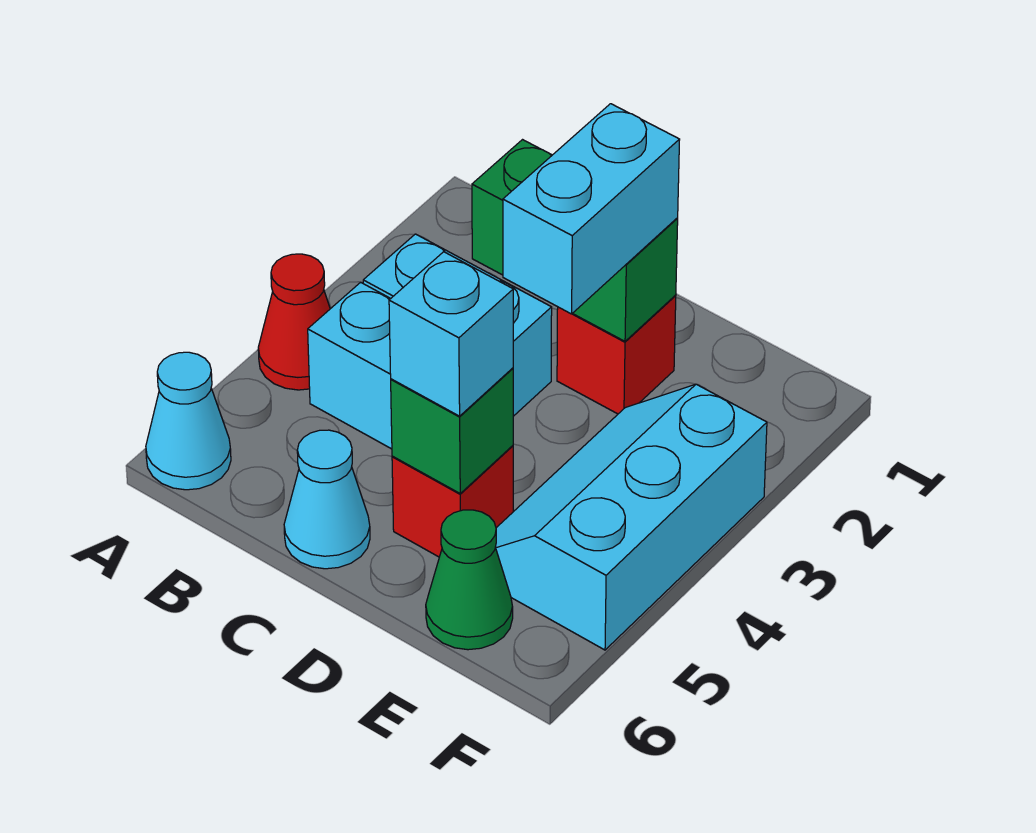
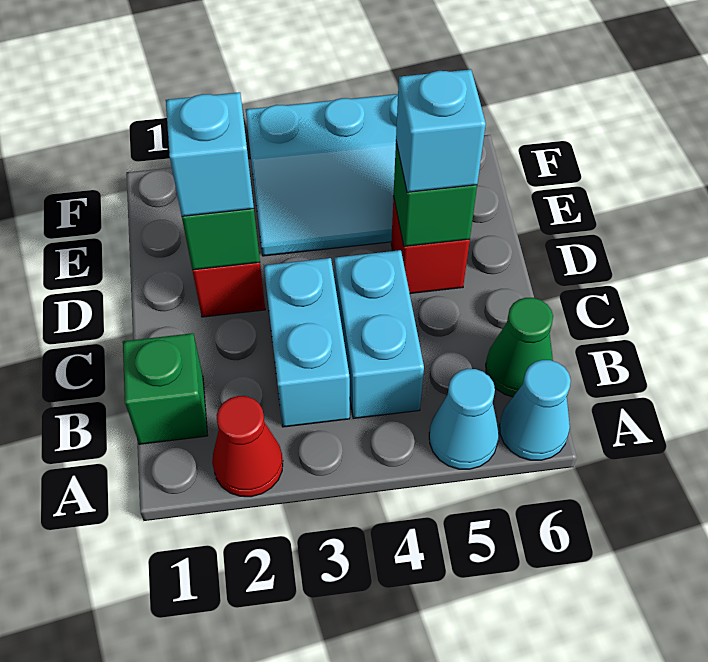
red cone A4 level 1 -> red cone A2 level 1
cyan cone C6 level 1 -> cyan cone A5 level 1
cyan brick D2:D3 level 3 -> cyan brick D2 level 3
green cone E6 level 1 -> green cone B6 level 1

